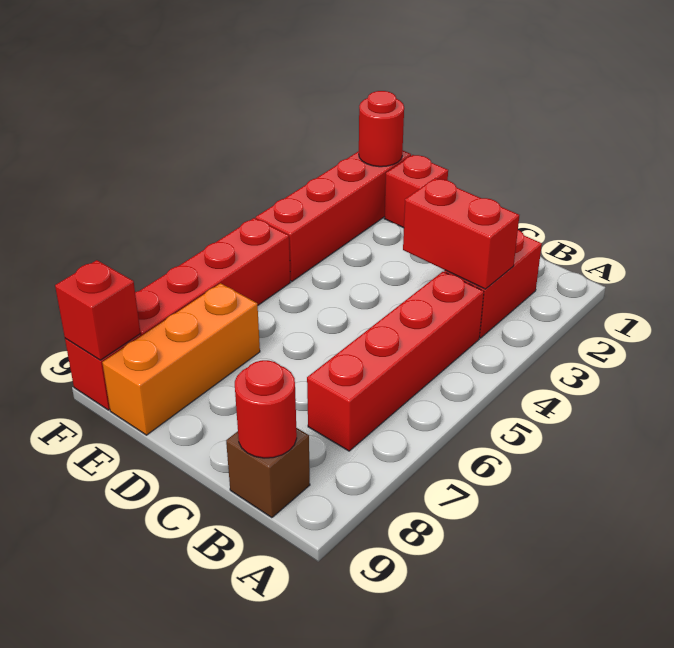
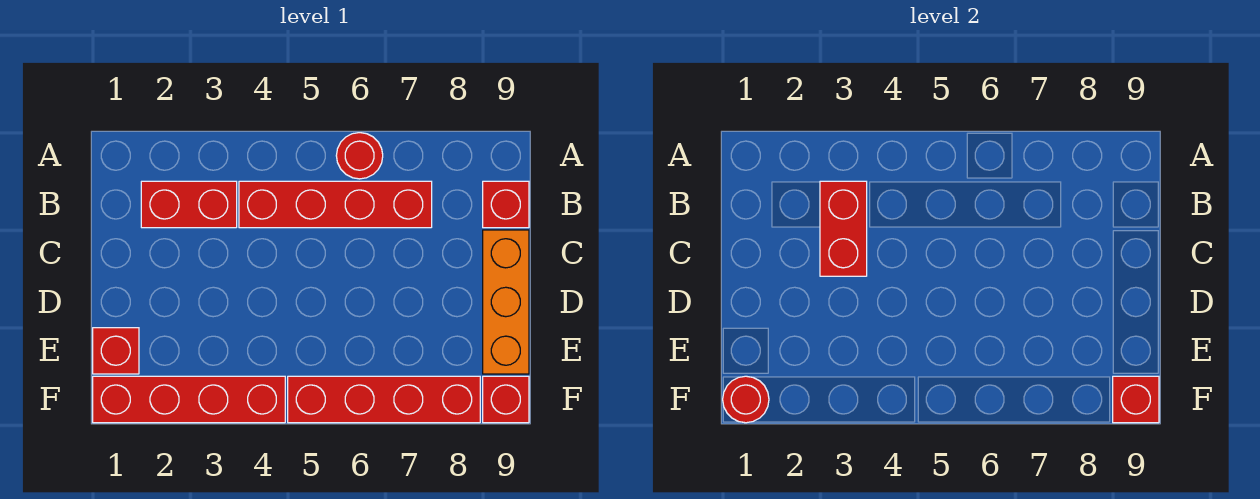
brown brick B9 level 1 -> red brick B9 level 1
red round brick B9 level 2 -> red round brick A6 level 1
orange brick E7:E9 level 1 -> orange brick C9:E9 level 1

